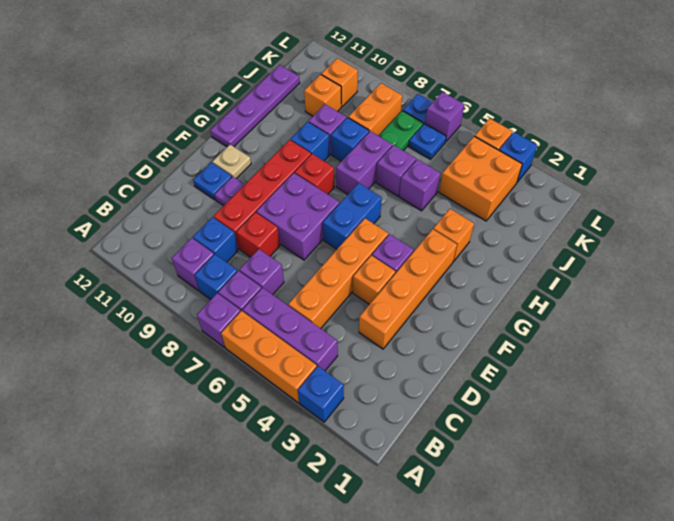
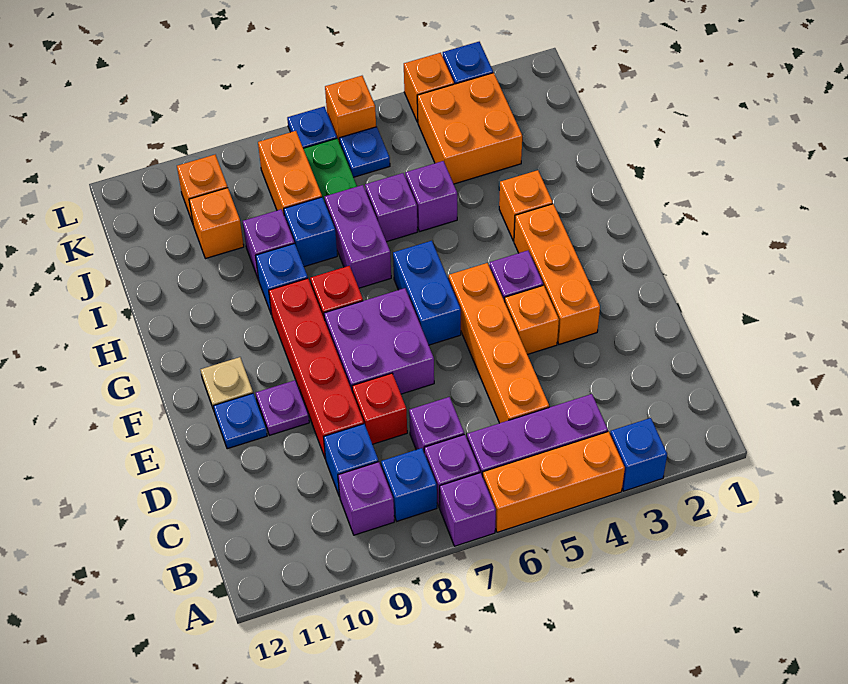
orange brick D3:G3 level 1 -> orange brick E3:G3 level 1
purple plate G12:J12 level 1 -> none
purple brick L6 level 1 -> orange brick L6 level 1

